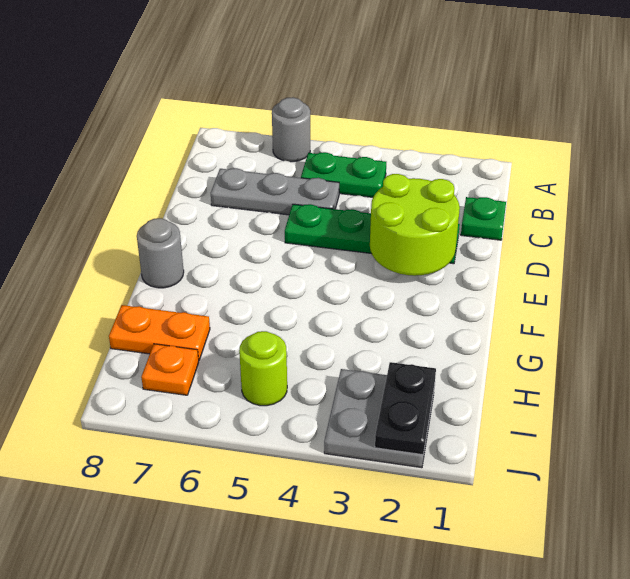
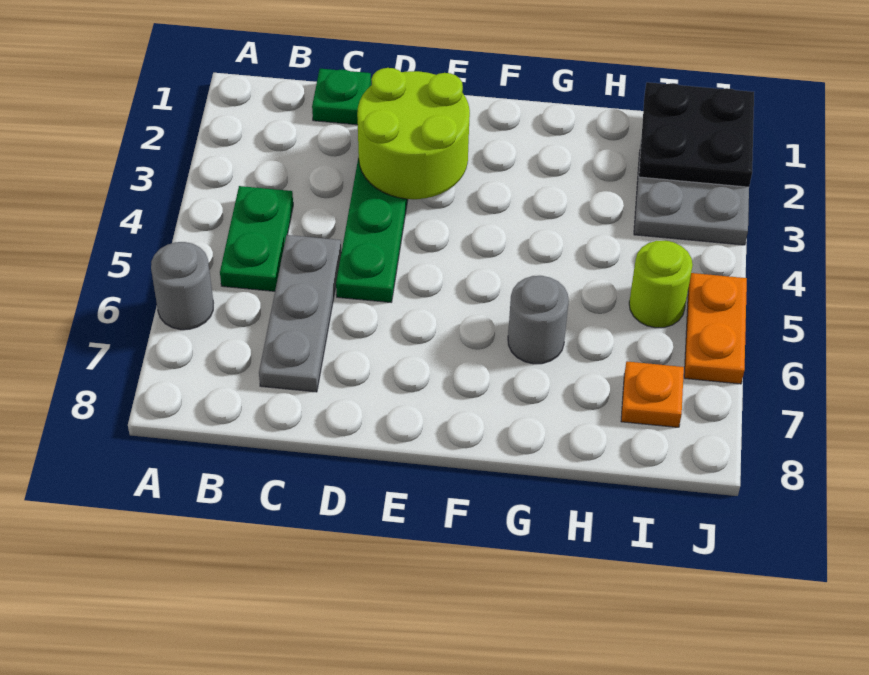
grey round brick F8 level 1 -> grey round brick G6 level 1
orange plate H7:H8 level 1 -> orange plate J5:J6 level 1
black plate I2:J2 level 2 -> black plate I1:J2 level 2

